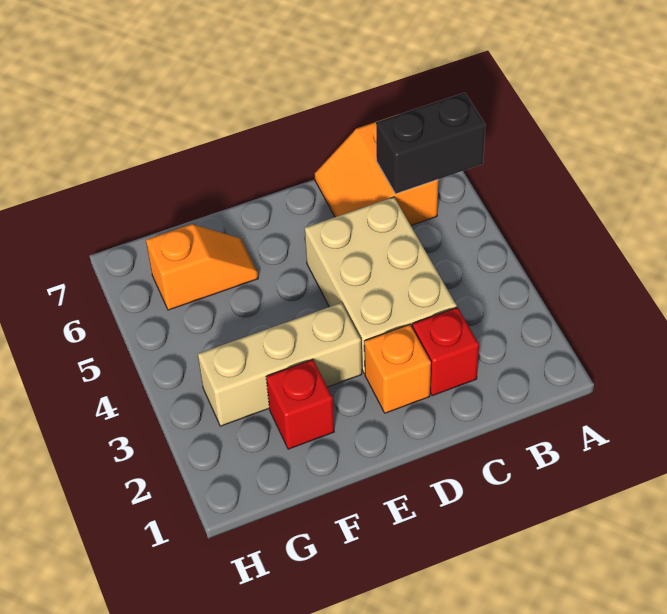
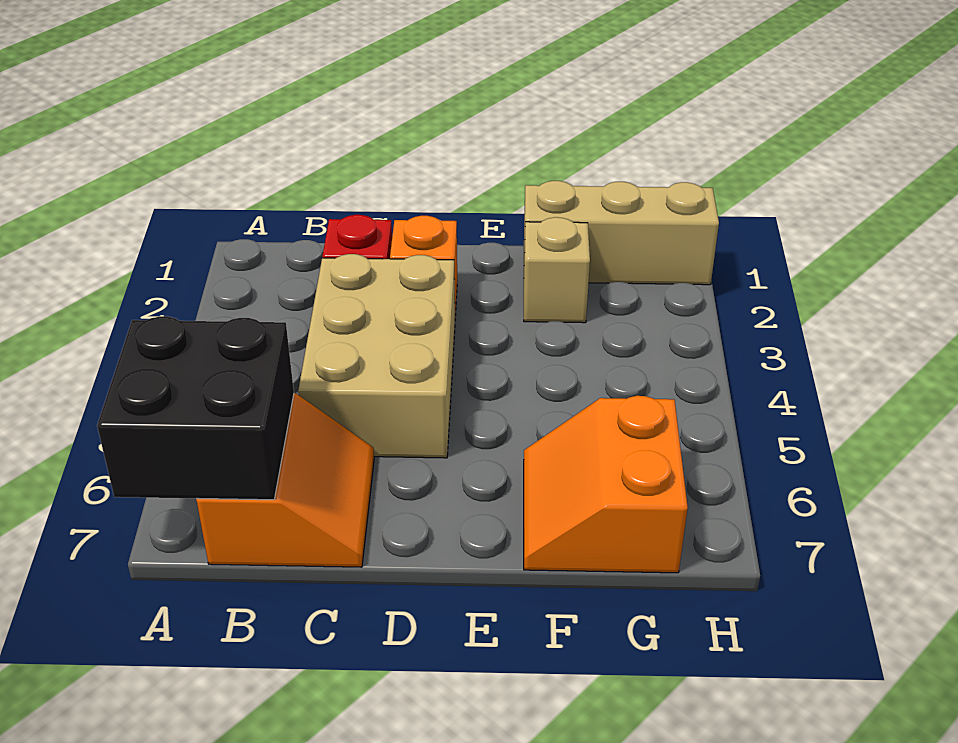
black brick A6:B6 level 2 -> black brick A6:B7 level 2
tan brick E3:G3 level 1 -> tan brick F1:H1 level 1
red brick F2 level 1 -> tan brick F2 level 1
orange slope F6:G6 level 1 top G -> orange slope F6:G7 level 1 top G

